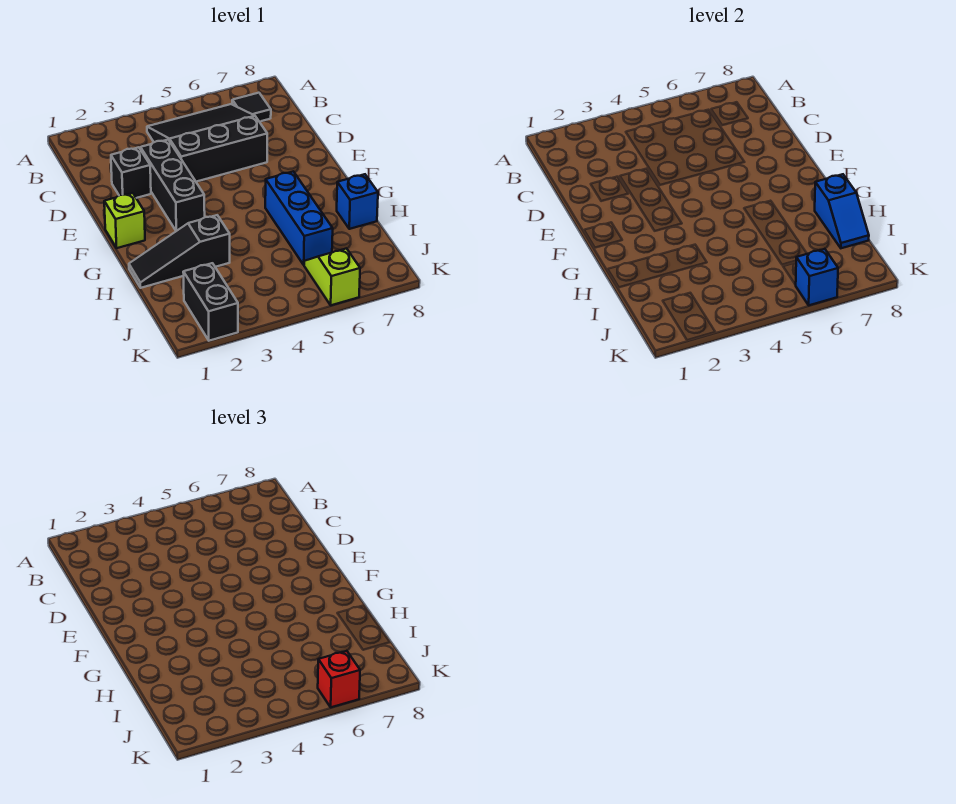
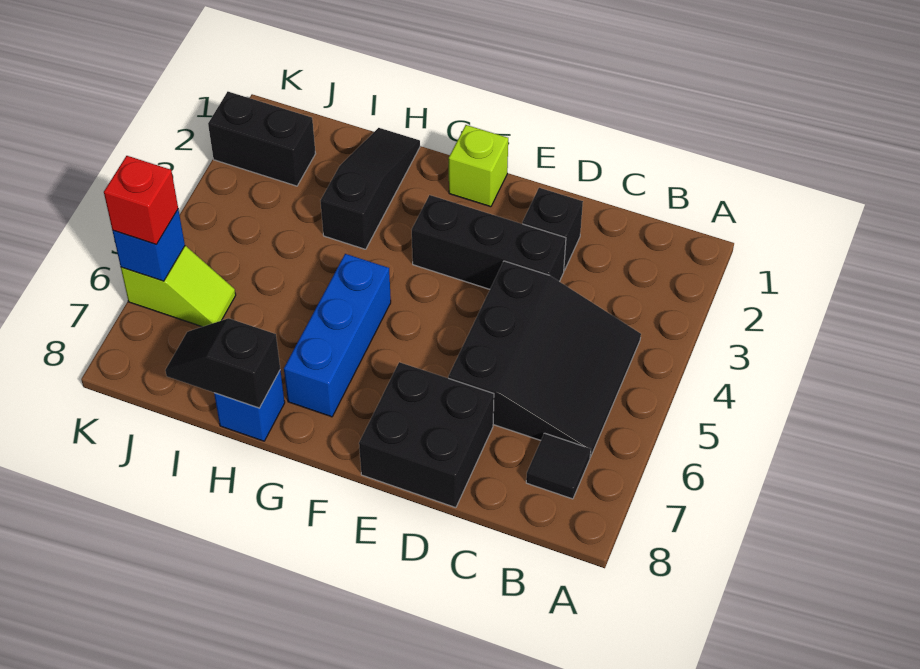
none -> black brick D7:E8 level 1
blue brick G6:I6 level 1 -> blue brick G5:G7 level 1
blue slope H8:I8 level 2 top H -> black slope H8:I8 level 2 top H

